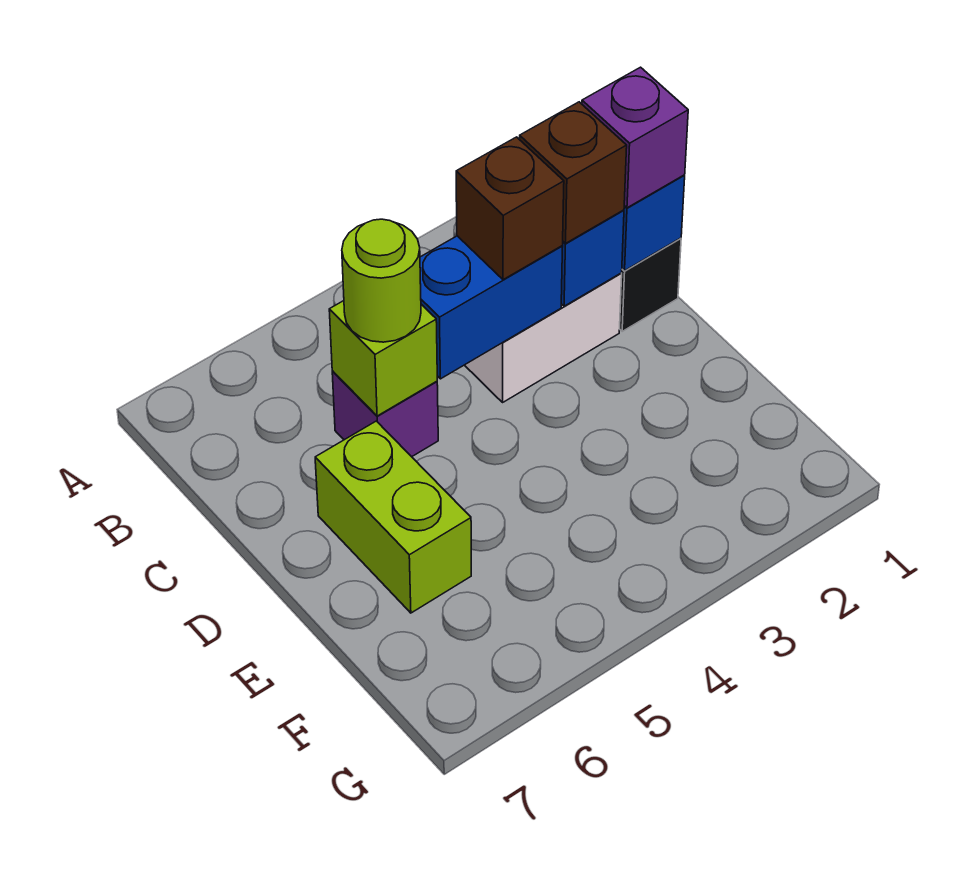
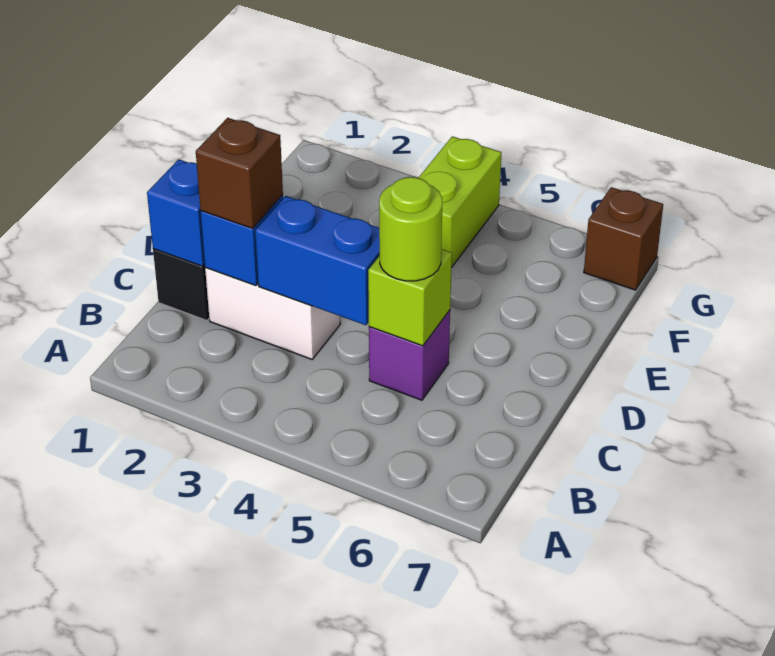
purple brick C1 level 3 -> none
brown brick C3 level 3 -> brown brick G7 level 1
lime brick D6:E6 level 1 -> lime brick F4:G4 level 1

